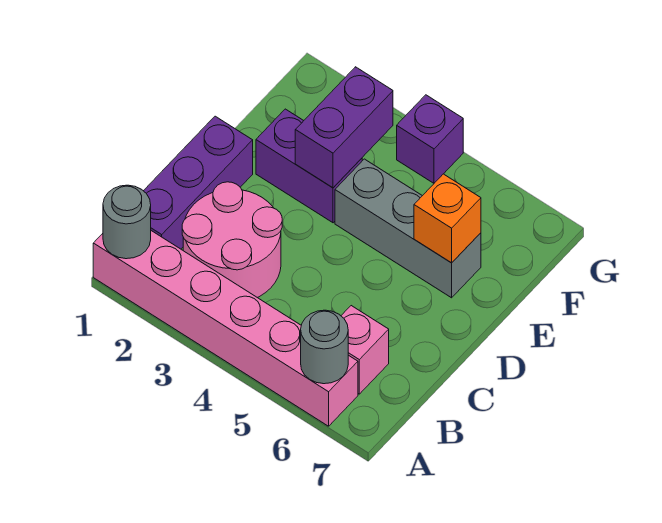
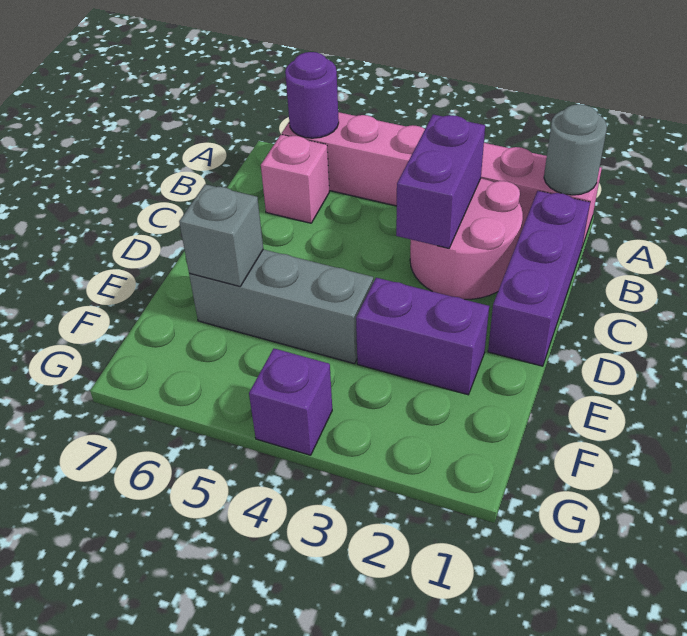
grey round brick A6 level 2 -> purple round brick A6 level 2
purple brick E3:F3 level 2 -> purple brick B3:C3 level 2
orange brick E6 level 2 -> grey brick E6 level 2

